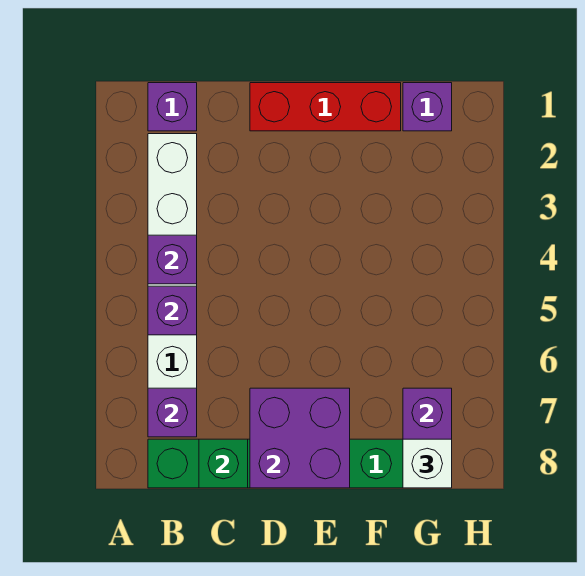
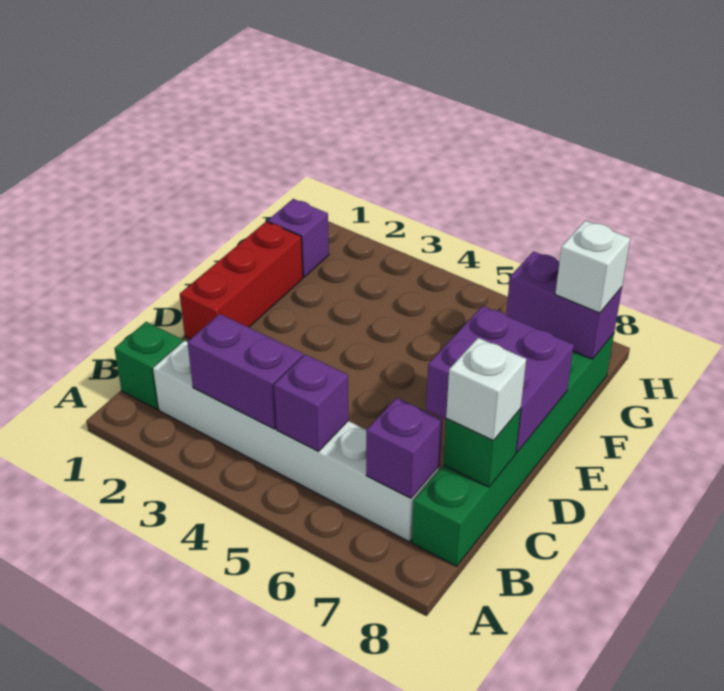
purple brick B1 level 1 -> green brick B1 level 1
purple brick B4 level 2 -> purple brick B3:B4 level 2
none -> white brick C8 level 3

